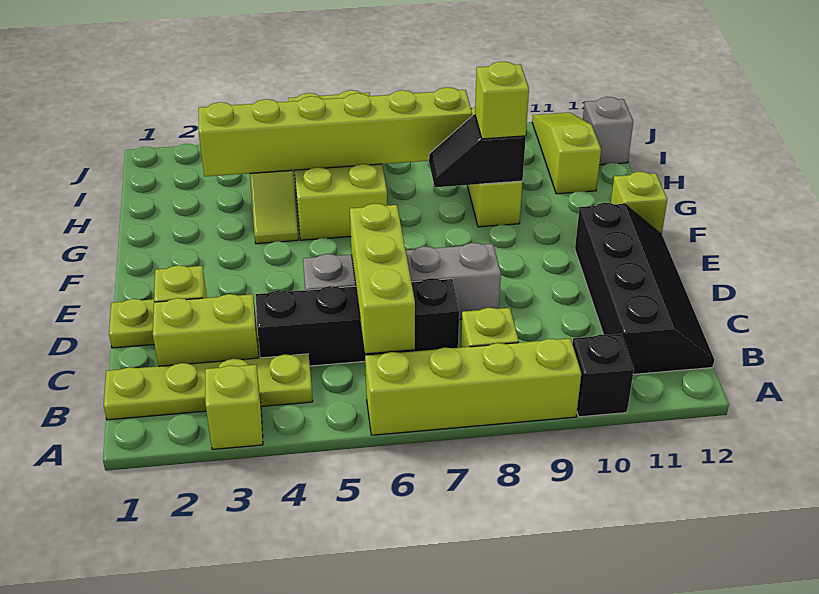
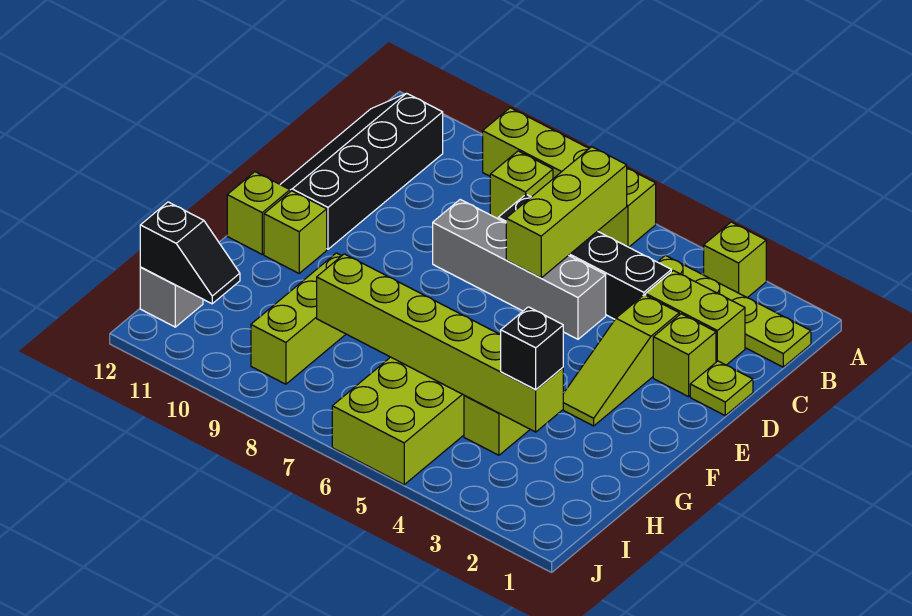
black brick A10 level 1 -> black brick H3 level 3
black slope G8:G9 level 2 top 9 -> black slope I11:I12 level 2 top 12
lime brick G9 level 3 -> lime brick F11 level 1
lime slope H11:J11 level 1 top H -> lime slope D3:F3 level 1 top D

